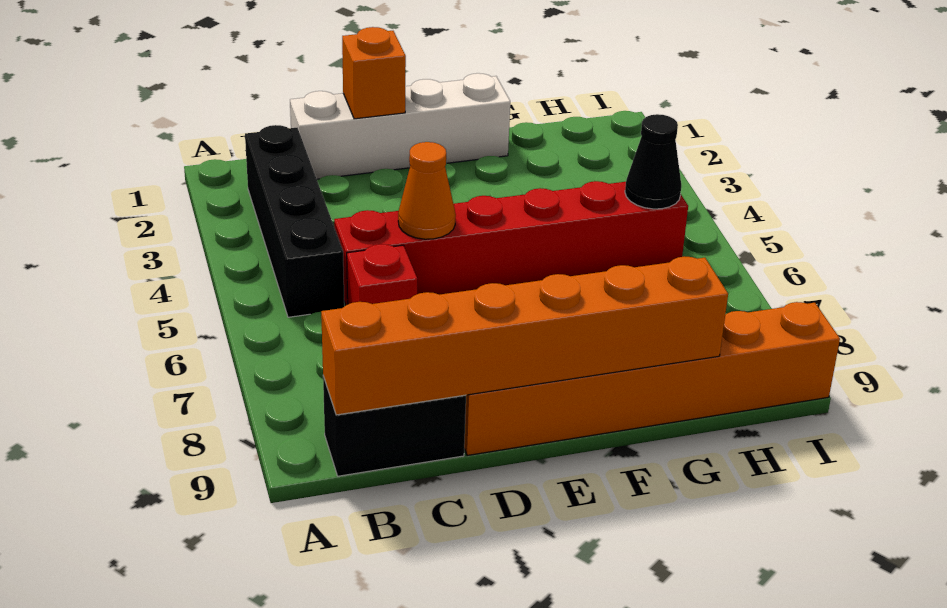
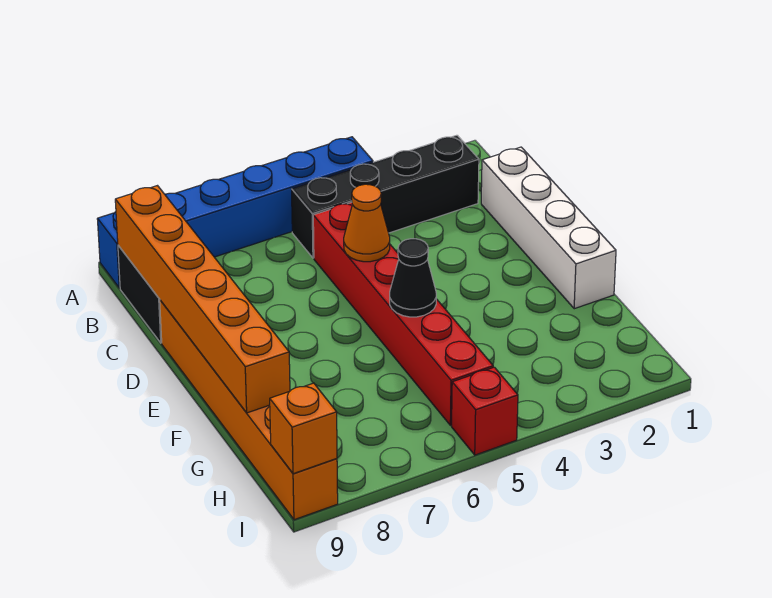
none -> blue brick A4:A9 level 1
red brick C6 level 1 -> red brick I5 level 1
orange brick D1 level 2 -> orange brick I9 level 2
black cone H5 level 2 -> black cone F5 level 2

